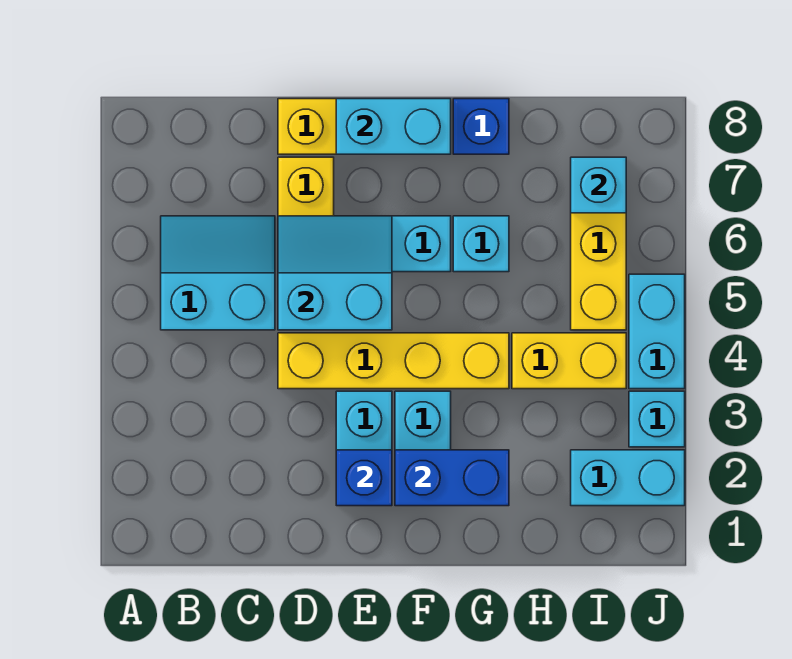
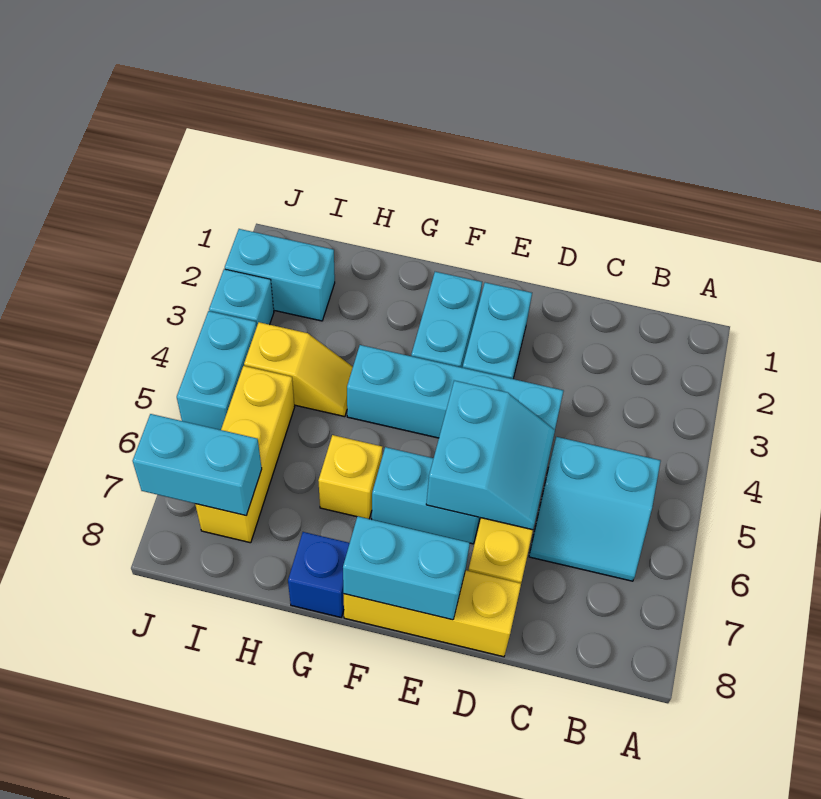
yellow brick D4:G4 level 1 -> cyan brick D4:G4 level 1
cyan slope D5:E6 level 2 top 5 -> cyan slope D5:E6 level 2 top E
blue brick E2 level 2 -> none
blue brick F2:G2 level 2 -> none
cyan brick G6 level 1 -> yellow brick G6 level 1
yellow brick H4:I4 level 1 -> yellow slope H4:I4 level 1 top I
cyan brick I7 level 2 -> cyan brick I7:J7 level 2

